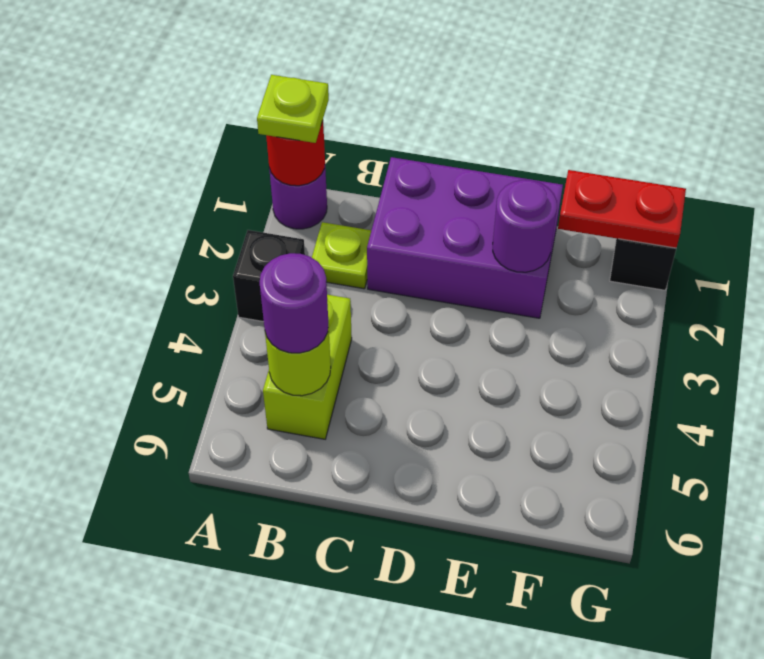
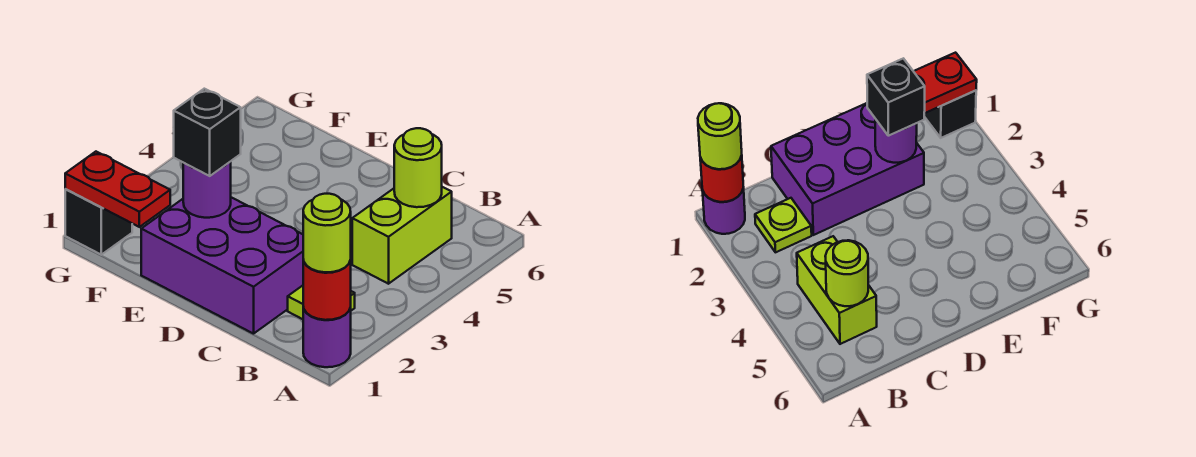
lime plate A1 level 3 -> lime round brick A1 level 3
black brick A3 level 1 -> black brick E2 level 3
purple round brick B5 level 3 -> none

